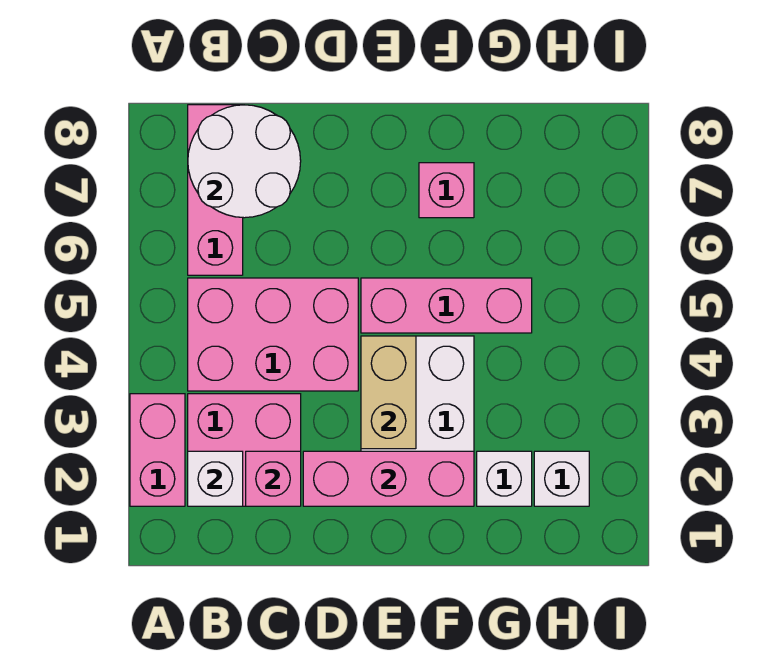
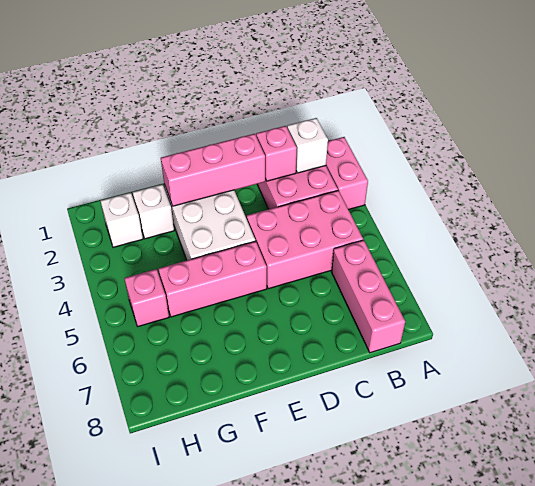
white round brick B7:C8 level 2 -> none
tan brick E3:E4 level 2 -> none
pink brick F7 level 1 -> pink brick H5 level 1

